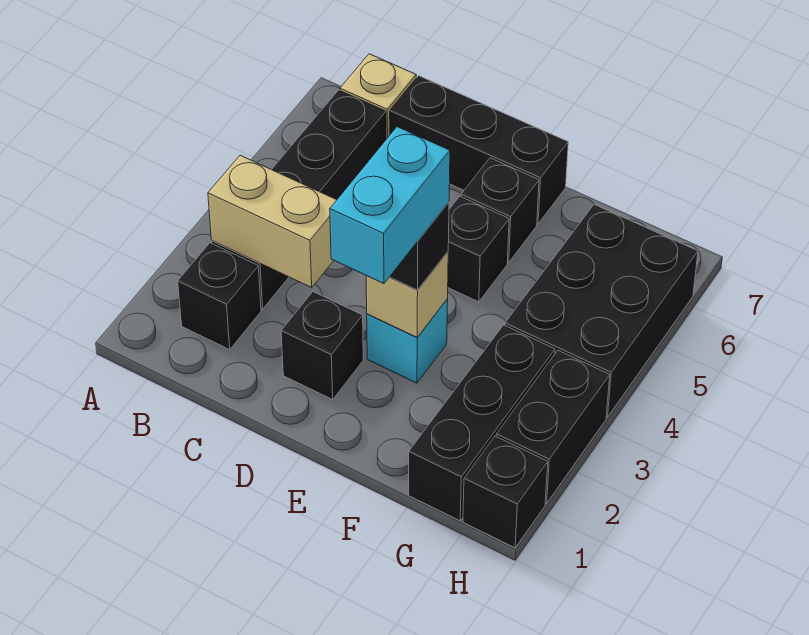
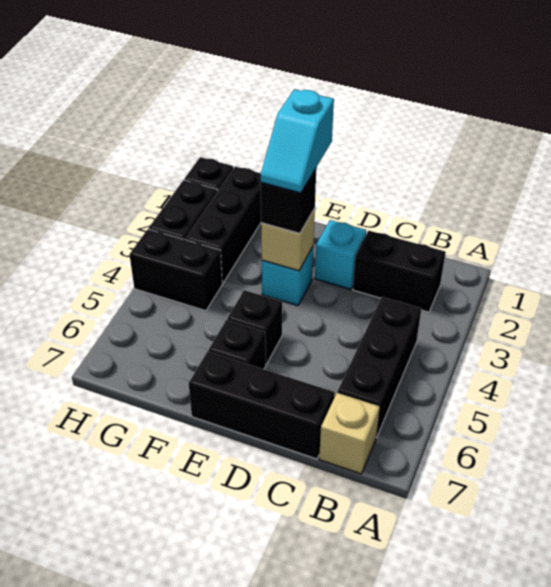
black brick B2 level 1 -> black brick B2:C2 level 1
black brick B3:B6 level 1 -> black brick B4:B6 level 1
tan brick B3:C3 level 2 -> none
black brick D2 level 1 -> cyan brick D2 level 1
cyan brick E2:E3 level 4 -> cyan slope E2:E3 level 4 top 2
black brick G4:H6 level 1 -> black brick G4:H4 level 1

